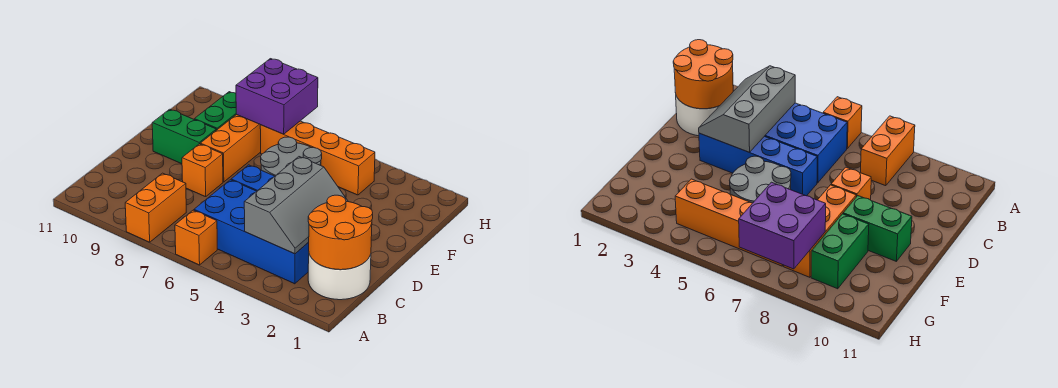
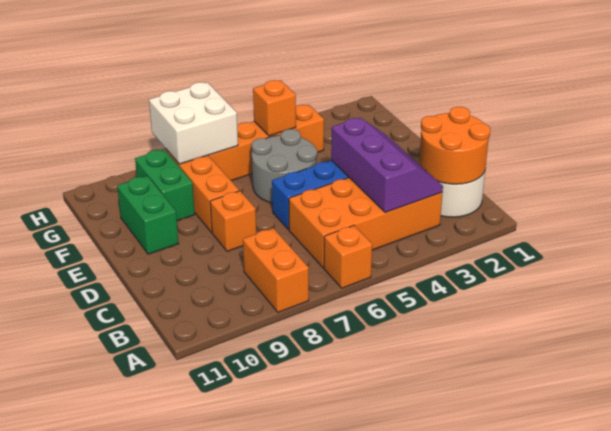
blue brick B3:C6 level 1 -> orange brick B3:C6 level 1
grey slope B3:D4 level 2 top 4 -> purple slope B3:D4 level 2 top 4
green brick E9:E10 level 1 -> green brick E10:F10 level 1
none -> orange brick G5 level 2
purple brick G7:H8 level 2 -> white brick G7:H8 level 2

